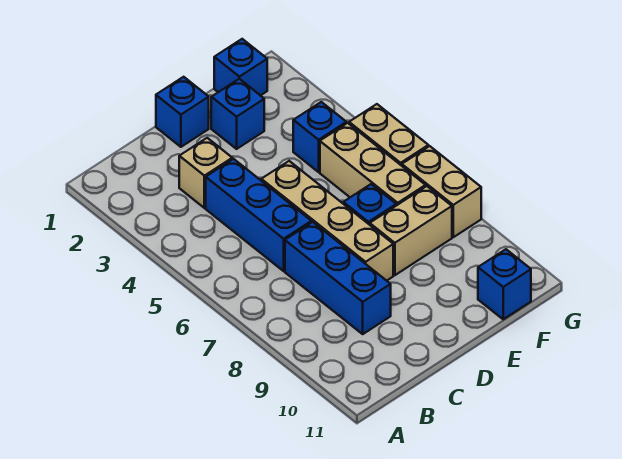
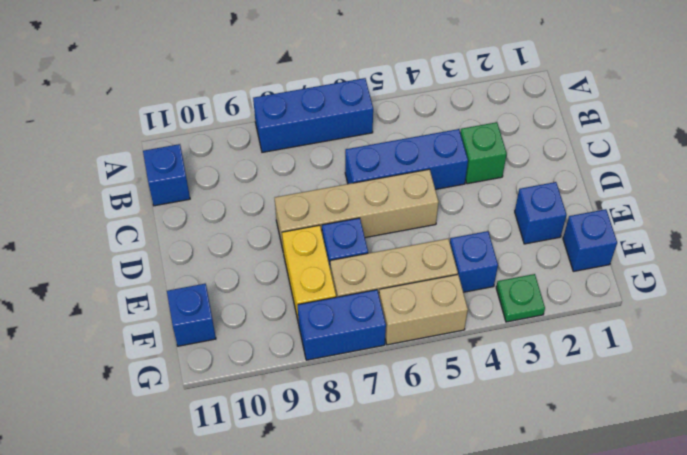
tan brick C3 level 1 -> green brick C3 level 1
blue brick C7:C9 level 1 -> blue brick A6:A8 level 1
blue brick D1 level 1 -> blue brick B11 level 1
tan brick E8:F8 level 1 -> yellow brick E8:F8 level 1
none -> green plate G3 level 1
tan brick G7:G8 level 1 -> blue brick G7:G8 level 1

